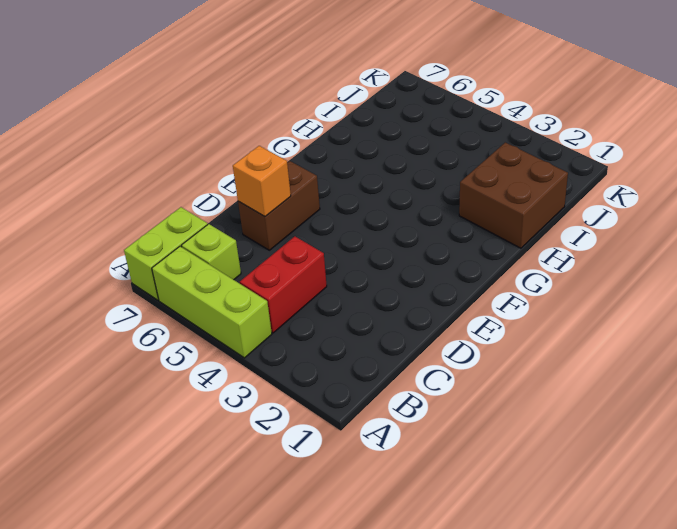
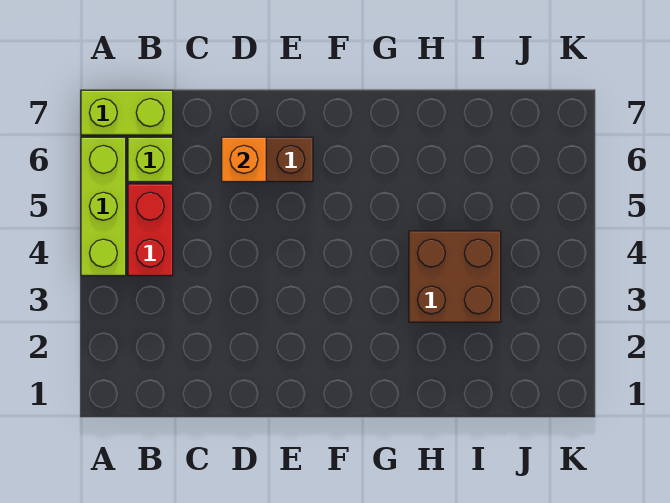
red brick B4:C4 level 1 -> red brick B4:B5 level 1
brown brick H1:I2 level 1 -> brown brick H3:I4 level 1

